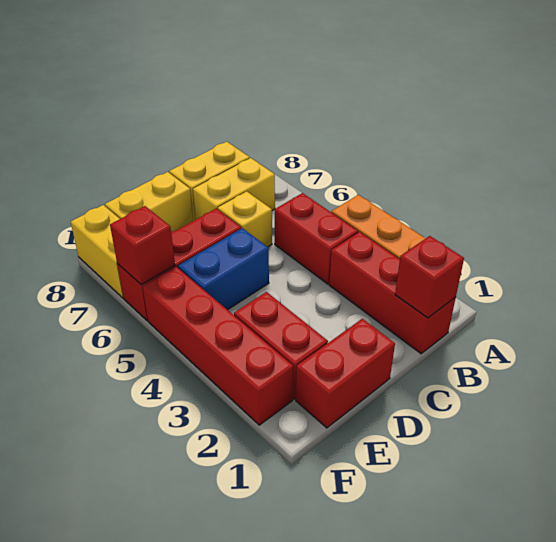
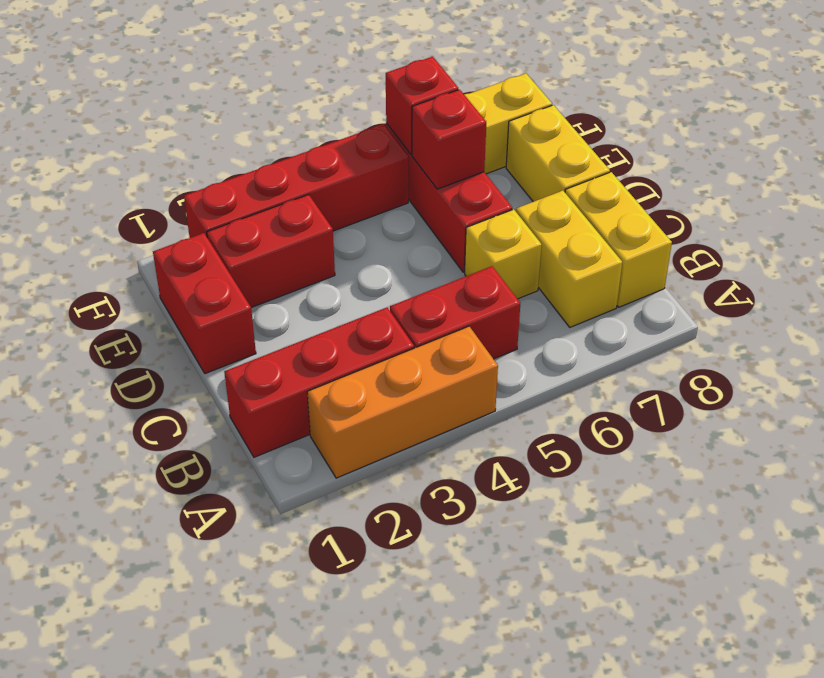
red brick B1 level 2 -> red brick E6 level 2
blue brick D5:E5 level 1 -> none

